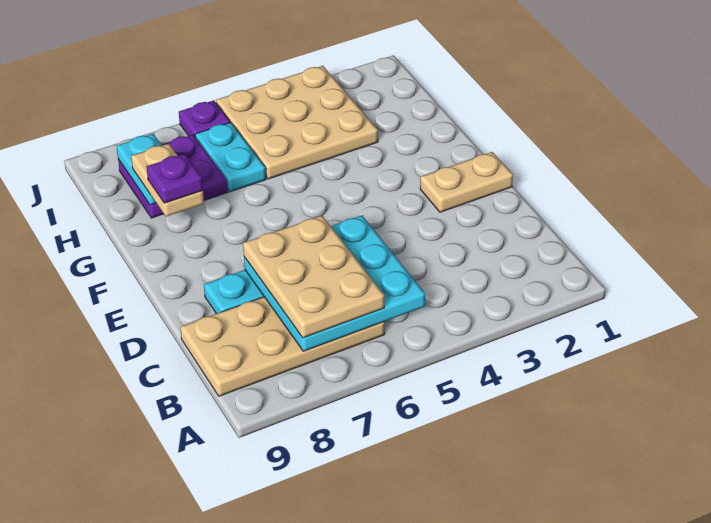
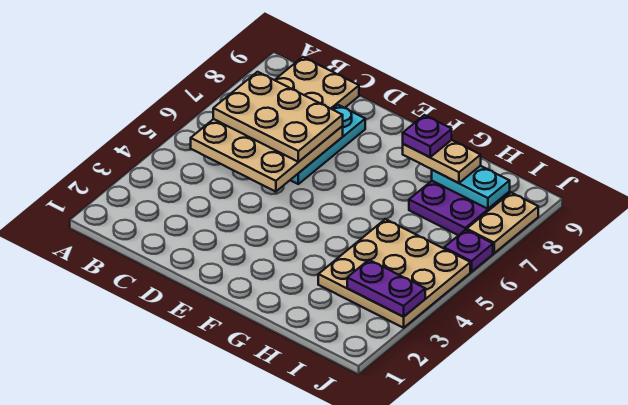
cyan plate B5:D7 level 2 -> tan plate B5:D7 level 2
tan plate E1:E2 level 1 -> tan plate J7:J8 level 1
cyan plate H6:I6 level 1 -> none
none -> purple plate I3:J3 level 2

